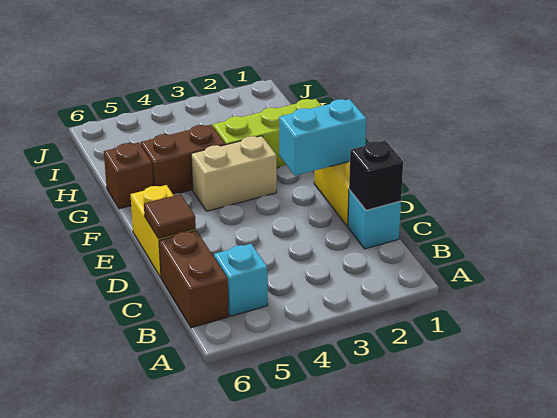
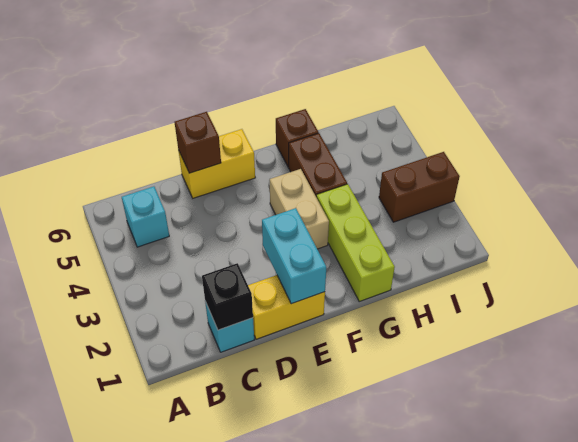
brown brick B6:C6 level 1 -> brown brick I3:J3 level 1
brown tile D6 level 2 -> brown brick D6 level 2

